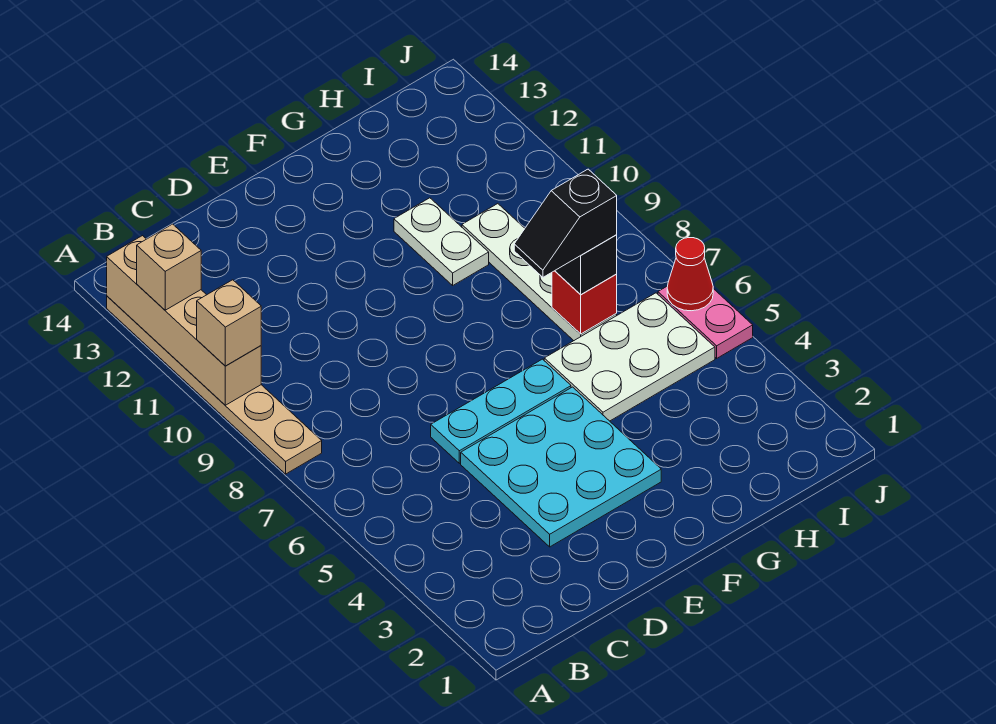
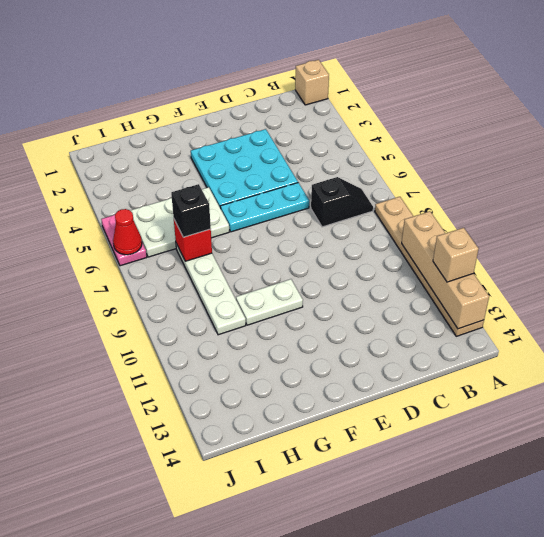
tan brick A10 level 3 -> tan brick A1 level 1
black slope G7:H7 level 4 top H -> black slope B7:C7 level 1 top C
white plate G10:G11 level 1 -> white plate F10:G10 level 1

